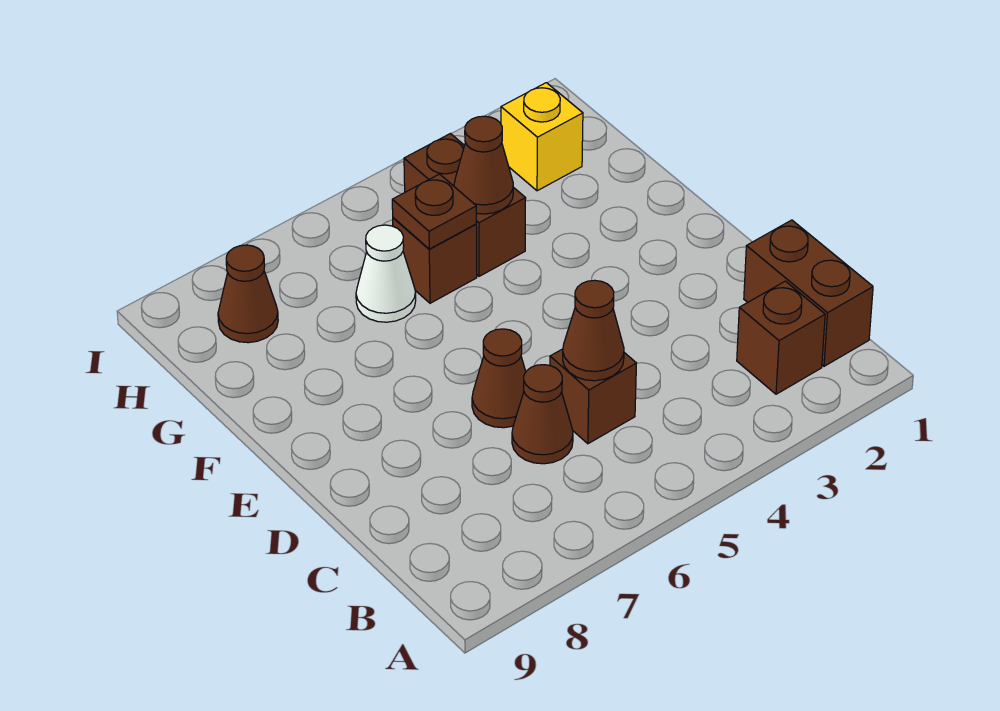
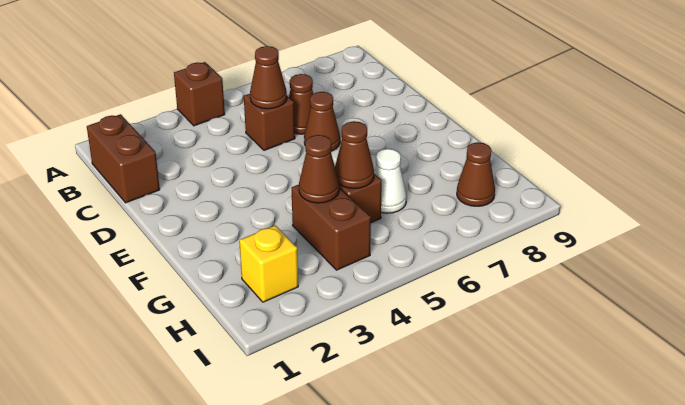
brown brick B2 level 1 -> brown brick A4 level 1
brown plate G5 level 2 -> brown cone G5 level 2

